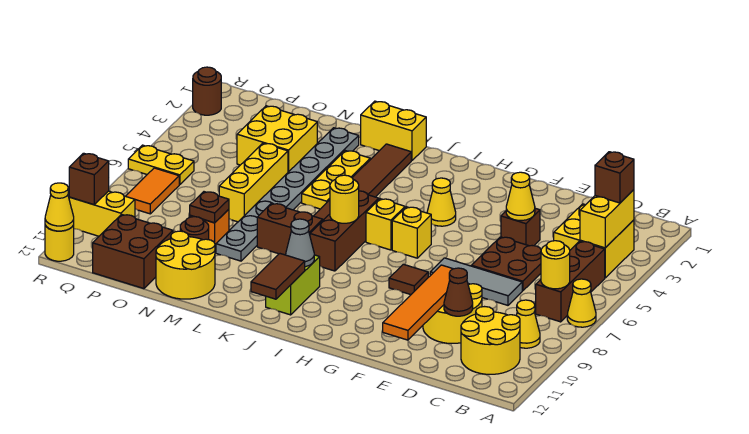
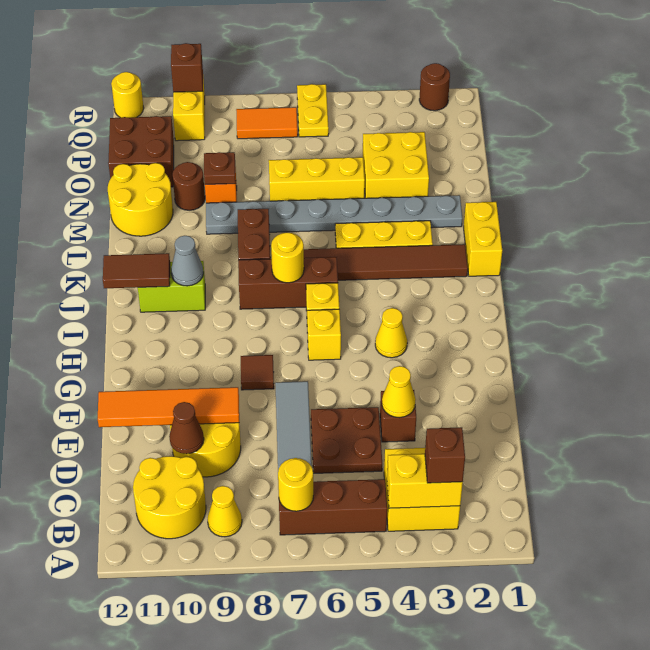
yellow cone A7 level 1 -> none
yellow cone R12 level 2 -> none

